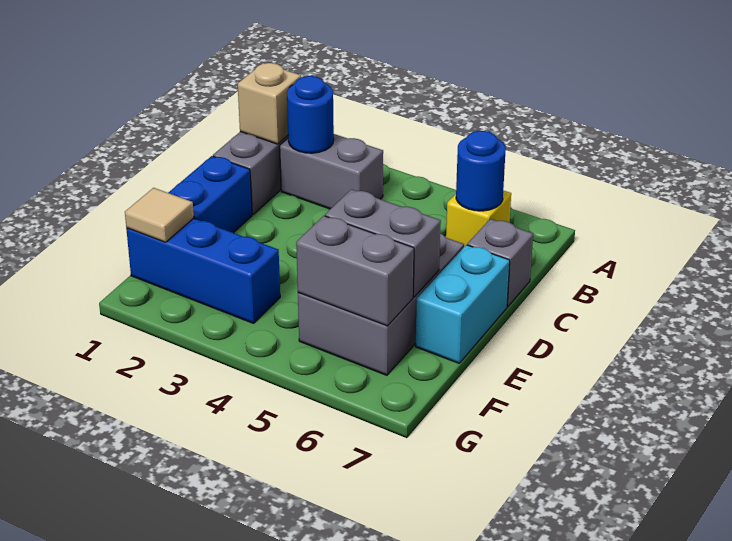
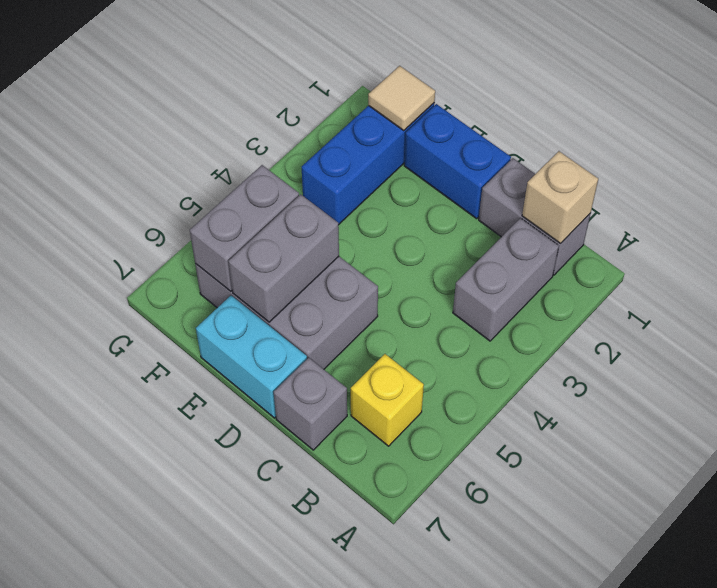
blue round brick B2 level 2 -> none
blue round brick B6 level 2 -> none

